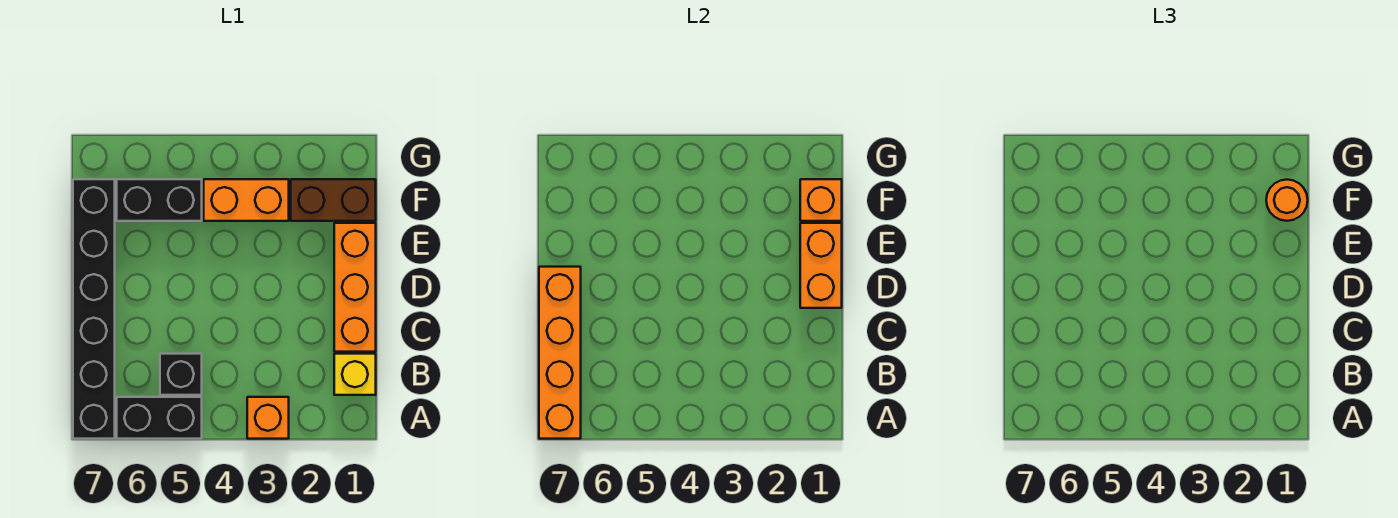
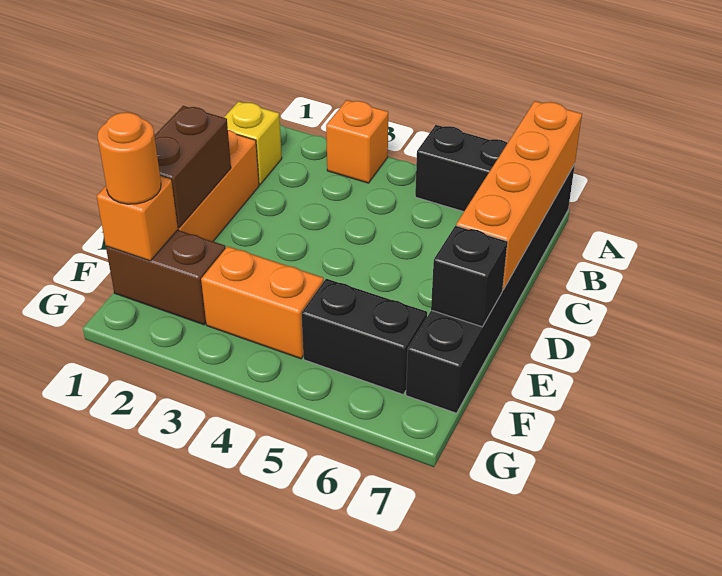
black brick B5 level 1 -> black brick E7 level 2
orange brick D1:E1 level 2 -> brown brick D1:E1 level 2

